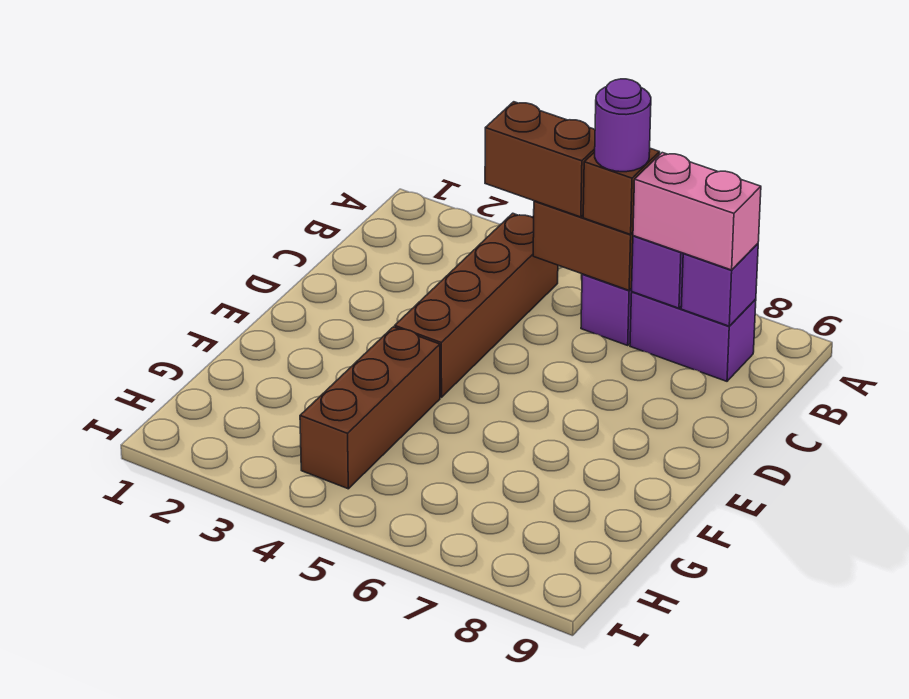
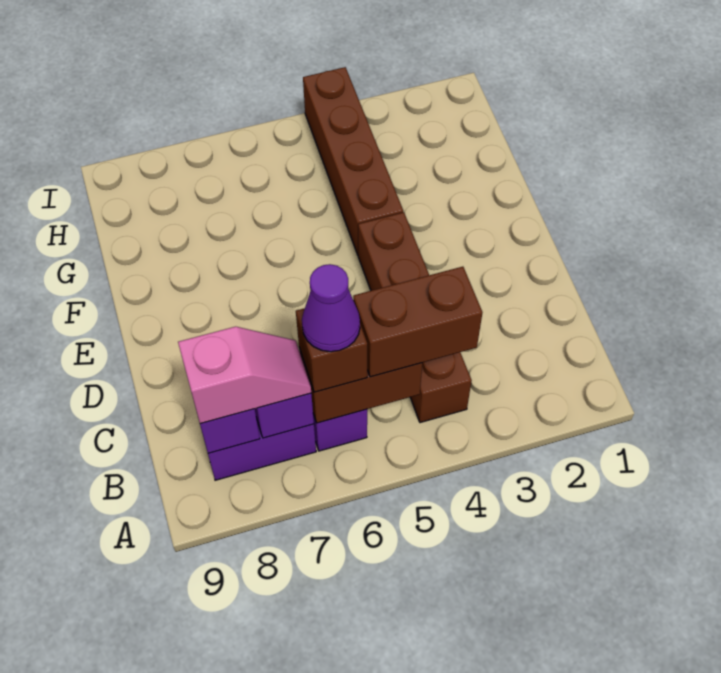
purple round brick B6 level 4 -> purple cone B6 level 4
pink brick B7:B8 level 3 -> pink slope B7:B8 level 3 top 8
brown brick F4:H4 level 1 -> brown brick F4:I4 level 1

